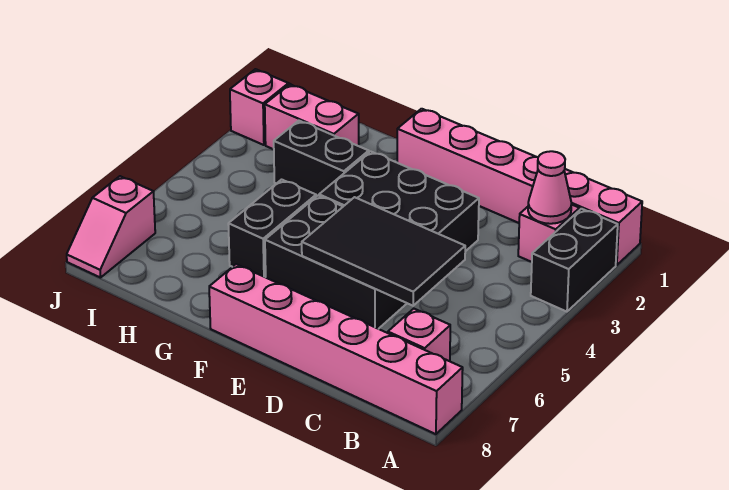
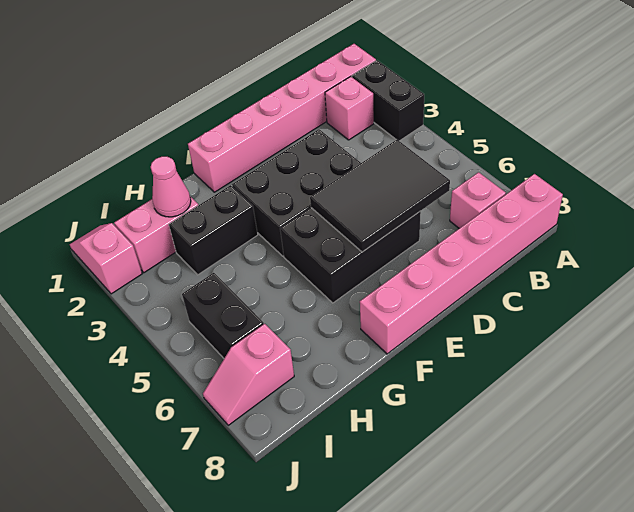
pink cone B2 level 2 -> pink cone H2 level 2
black brick G5:G6 level 1 -> black brick I5:I6 level 1
pink slope J7:J8 level 1 top 7 -> pink slope I7:J7 level 1 top I

